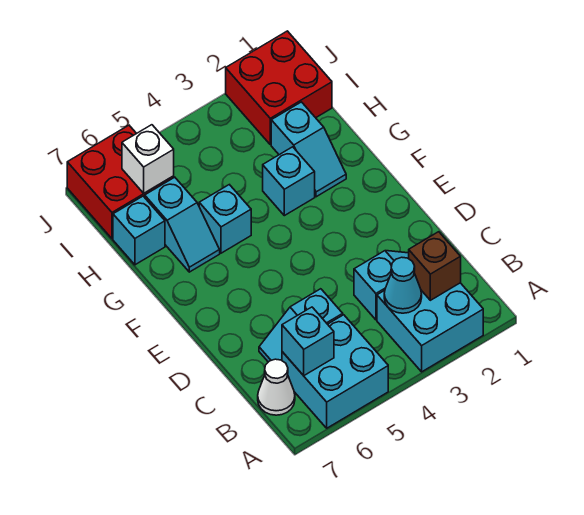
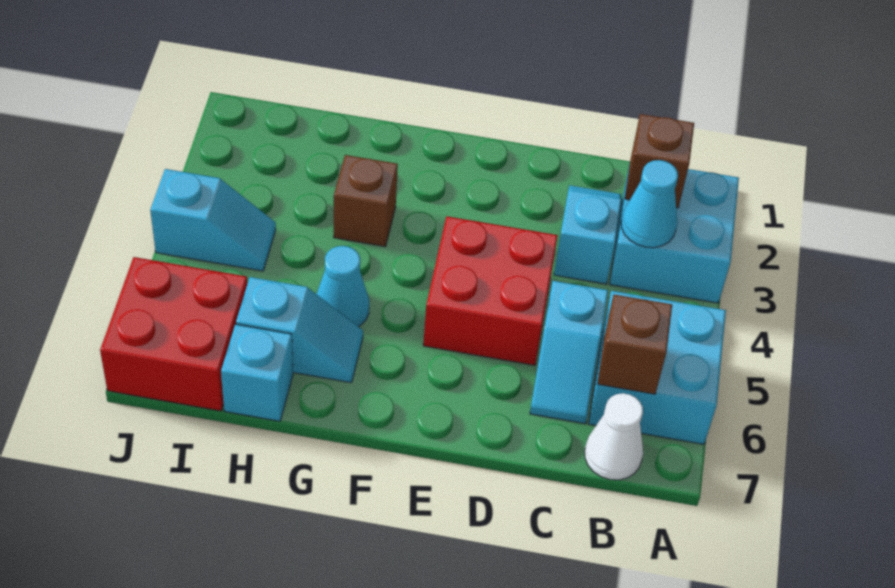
cyan brick B6 level 2 -> brown brick B6 level 2
cyan slope G2:H2 level 1 top H -> cyan slope I4:J4 level 1 top J
cyan brick G3 level 1 -> brown brick G3 level 1
cyan brick G5 level 1 -> cyan cone G5 level 1
red brick I1:J2 level 1 -> red brick D4:E5 level 1
white brick I6 level 2 -> none

